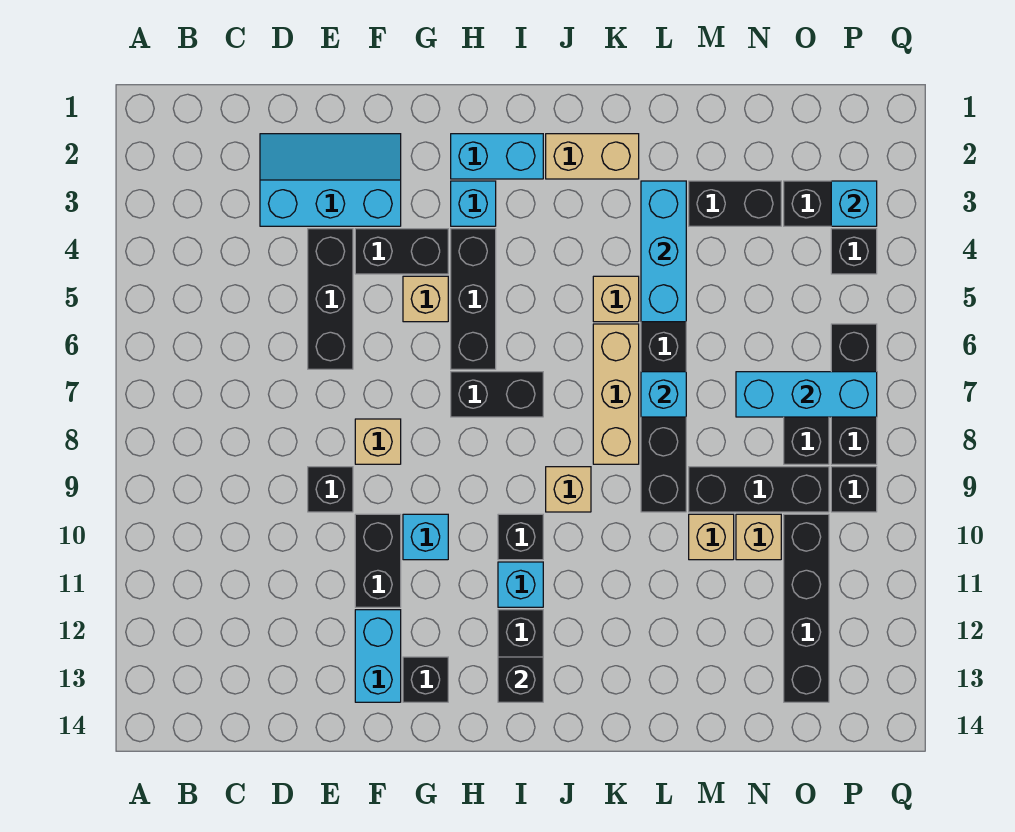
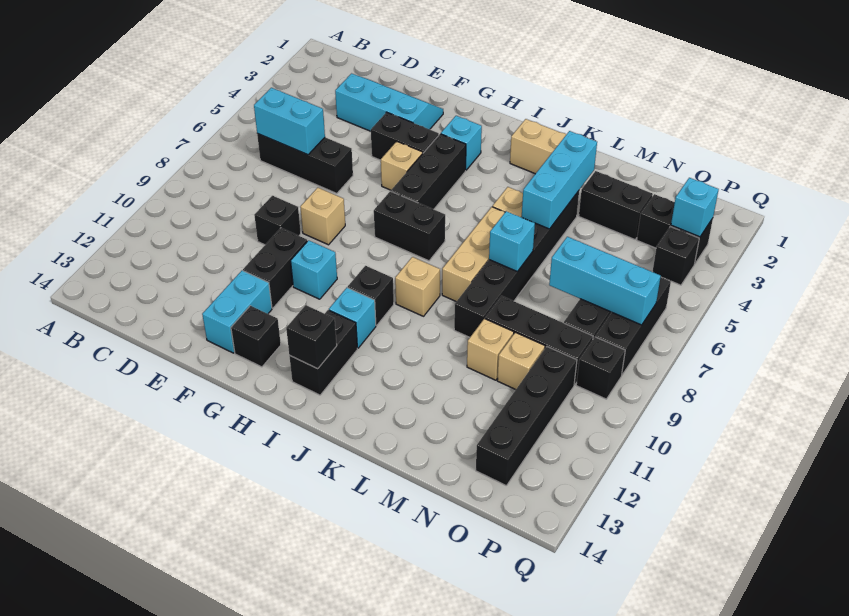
black brick E4:E6 level 1 -> black brick C6:E6 level 1
cyan brick H2:I2 level 1 -> cyan brick C6:D6 level 2

